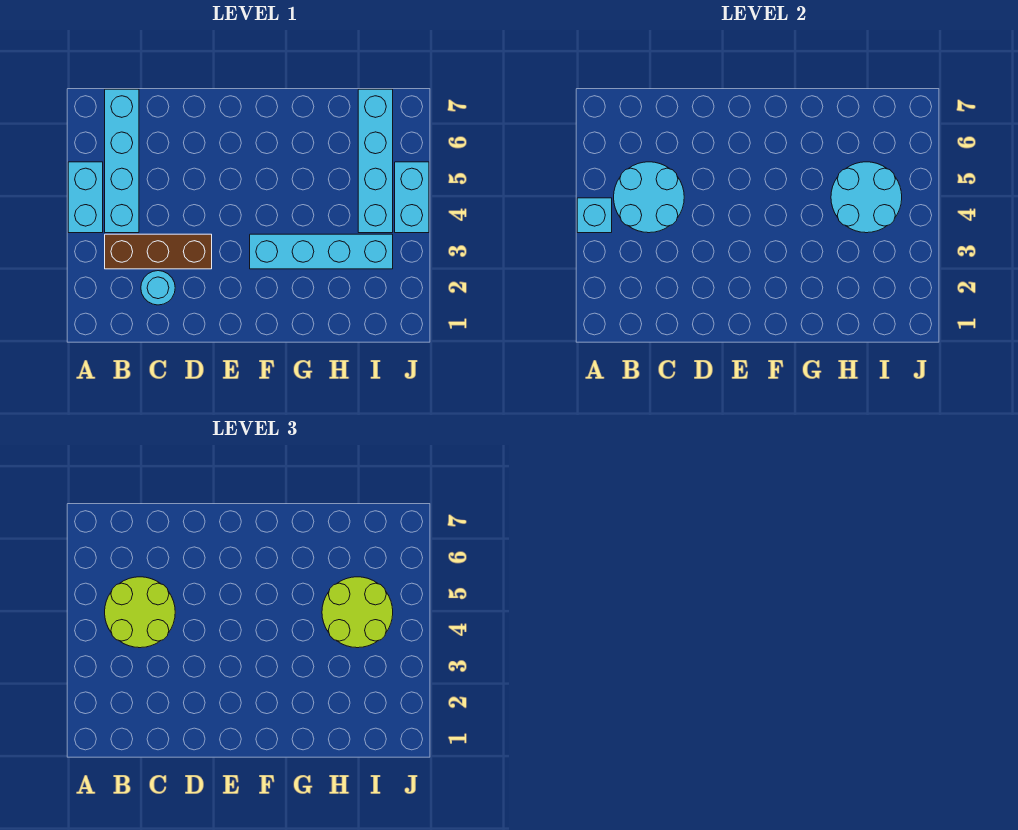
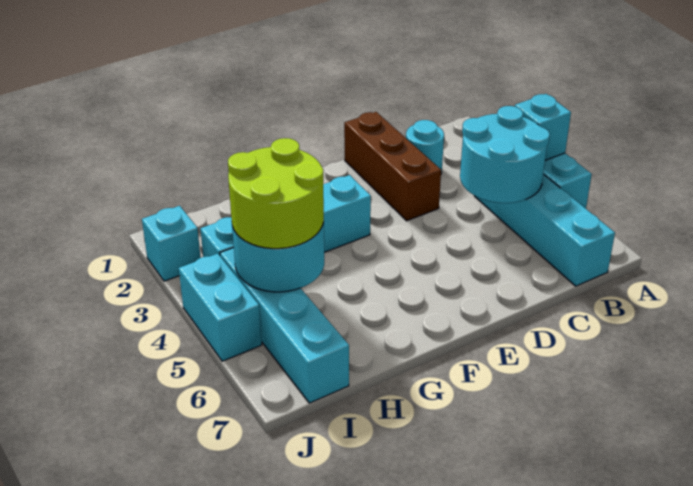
brown brick B3:D3 level 1 -> brown brick D1:D3 level 1
lime round brick B4:C5 level 3 -> none
none -> cyan brick J2 level 1

